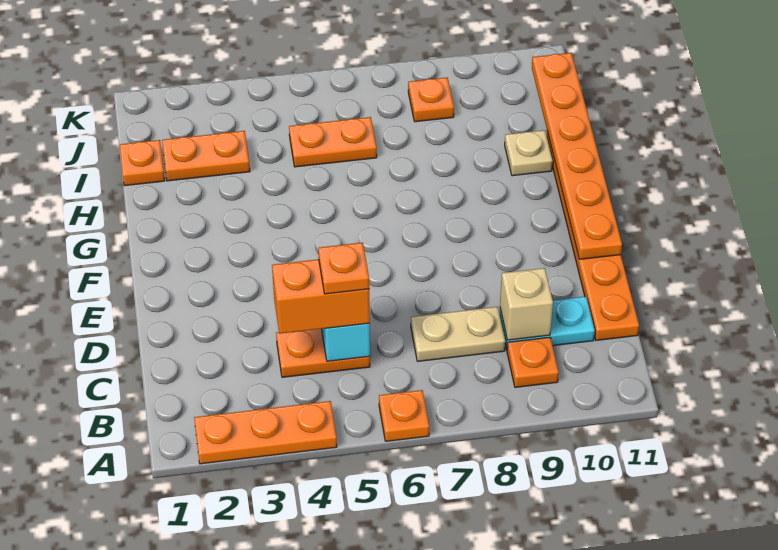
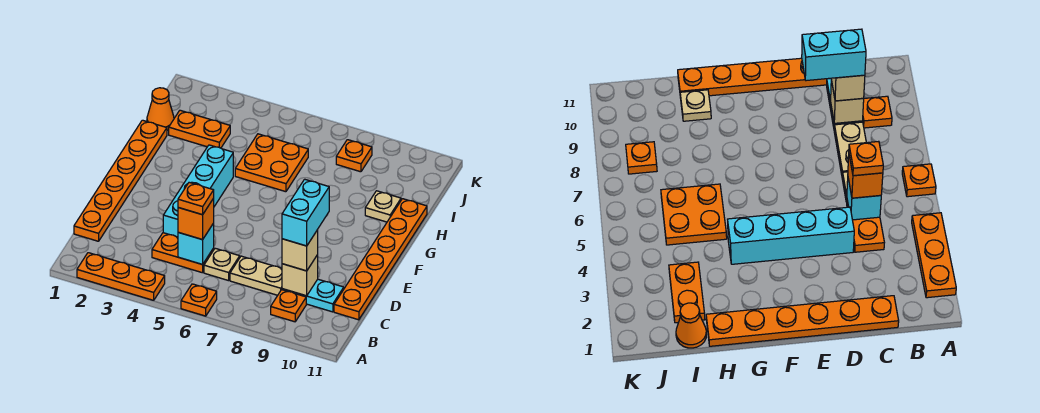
orange brick C4:C5 level 3 -> orange brick C5 level 3
none -> tan plate C6 level 1
none -> tan brick C9 level 3
none -> cyan brick C9:D9 level 4
none -> cyan brick D4:G4 level 1
orange plate E11:J11 level 2 -> orange plate C1:H1 level 1
orange plate I1 level 1 -> orange cone I1 level 1
orange plate I5:I6 level 1 -> orange plate H5:I6 level 1

